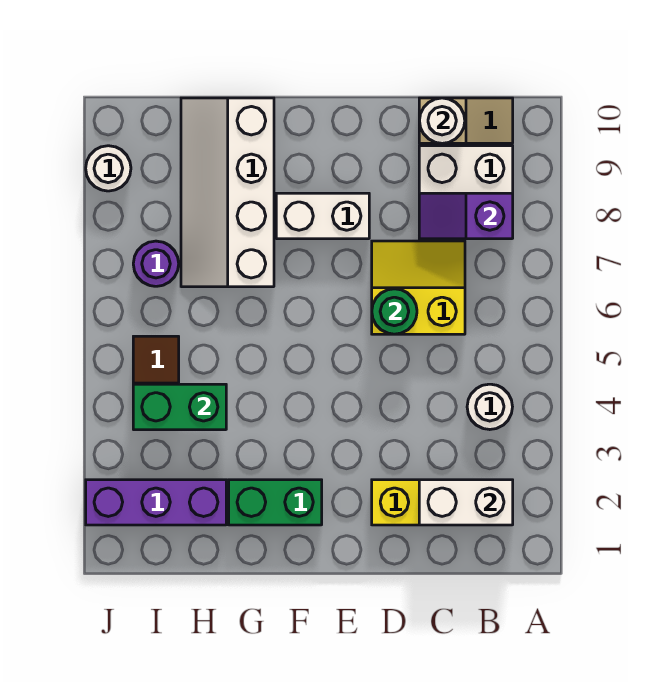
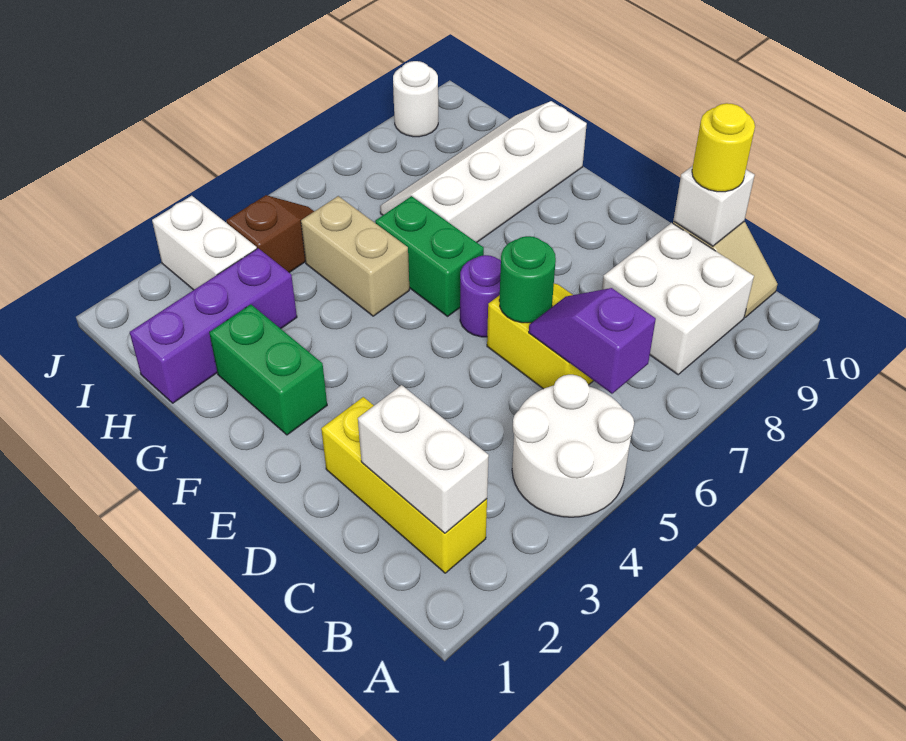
white round brick B4 level 1 -> white round brick A4:B5 level 1
purple slope B8:C8 level 2 top B -> purple slope B6:C6 level 2 top B
white round brick C10 level 2 -> white brick C10 level 2
none -> yellow round brick C10 level 3
white brick E8:F8 level 1 -> white brick I3:J3 level 1
none -> tan brick G5:H5 level 1
purple brick H2:J2 level 1 -> purple brick H1:H3 level 1
green brick H4:I4 level 2 -> green brick F6:G6 level 1
purple round brick I7 level 1 -> purple round brick E6 level 1

